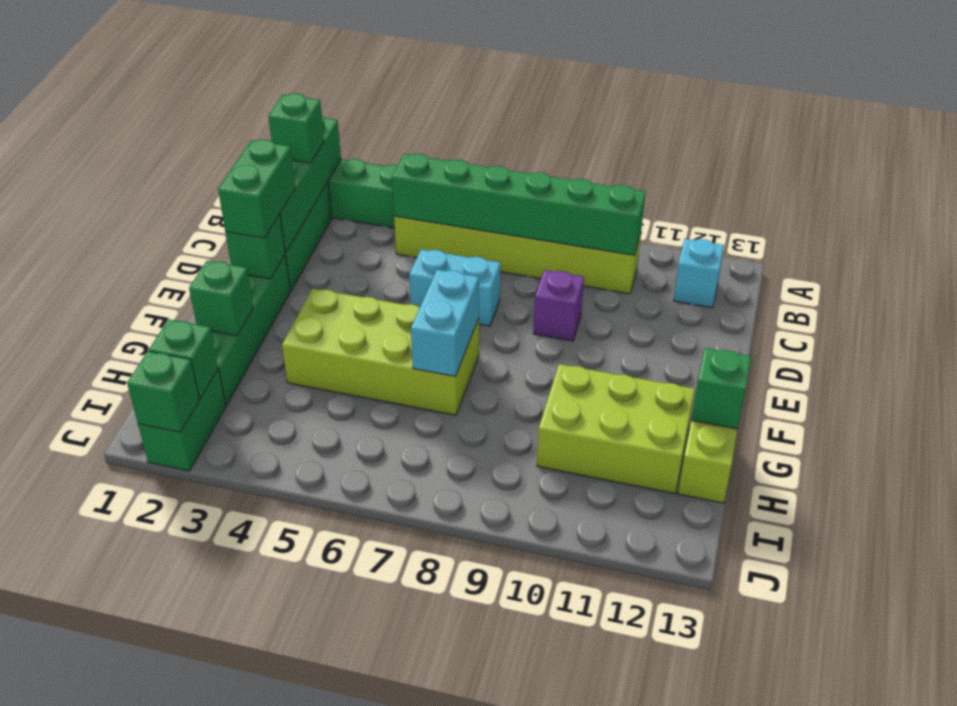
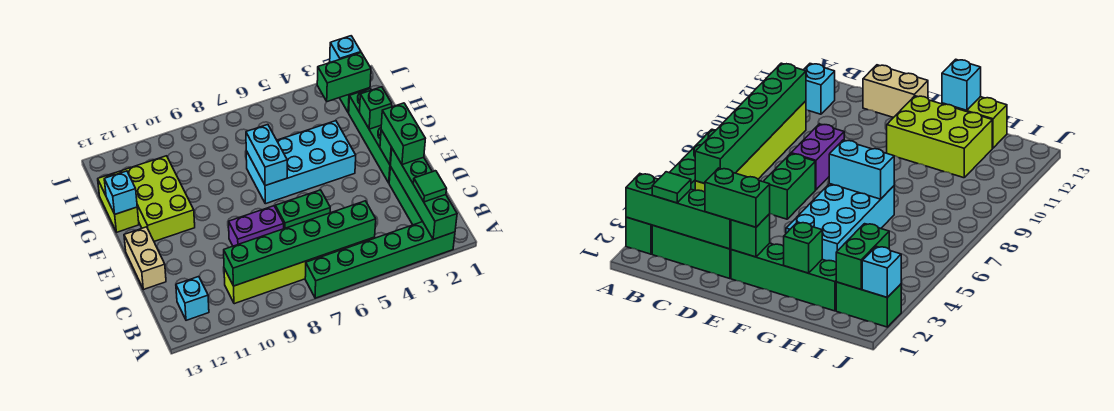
green brick B2 level 3 -> green tile B2 level 3
cyan brick D6:D7 level 1 -> green brick D6:D7 level 1
purple brick D9 level 1 -> purple brick D8:D9 level 1
none -> tan brick D13:E13 level 1
lime brick F4:G7 level 1 -> cyan brick F4:G7 level 1
lime brick G10:H12 level 1 -> lime brick F11:H12 level 1
green brick G13 level 2 -> cyan brick G13 level 2
green brick I2 level 2 -> green brick I2:I3 level 2
green brick J2 level 2 -> cyan brick J2 level 2

